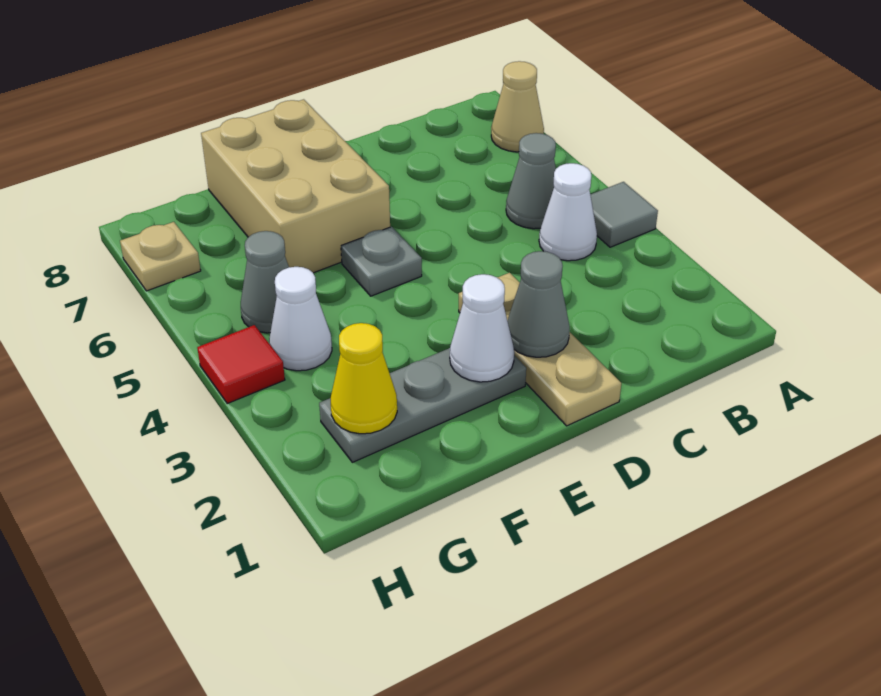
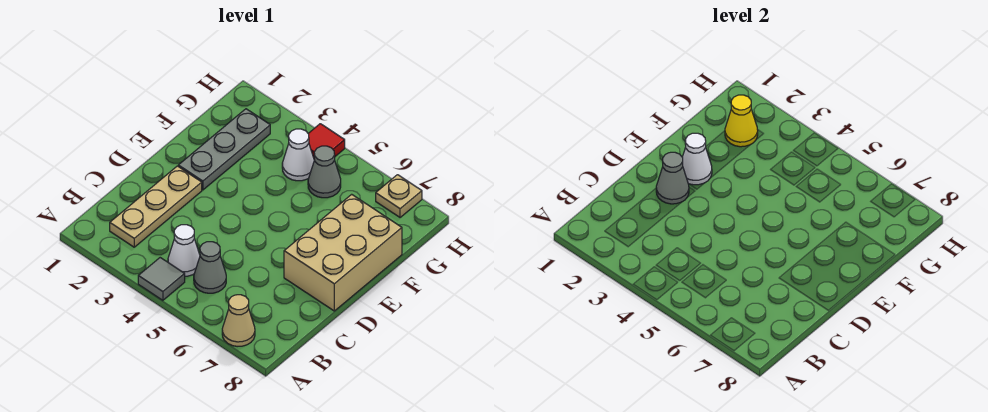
tan plate D1:D3 level 1 -> tan plate B2:D2 level 1
grey plate E5 level 1 -> none
tan brick E6:F8 level 1 -> tan brick D7:F8 level 1

